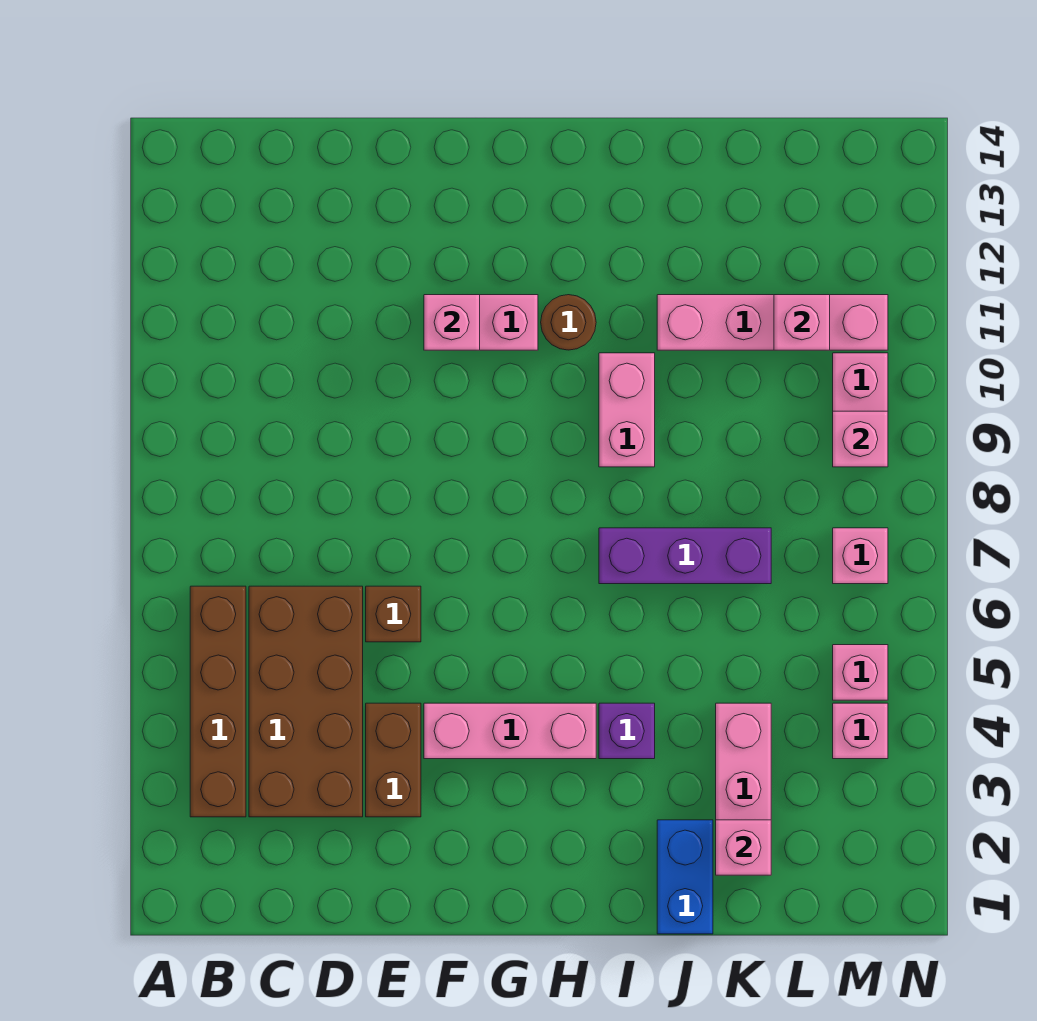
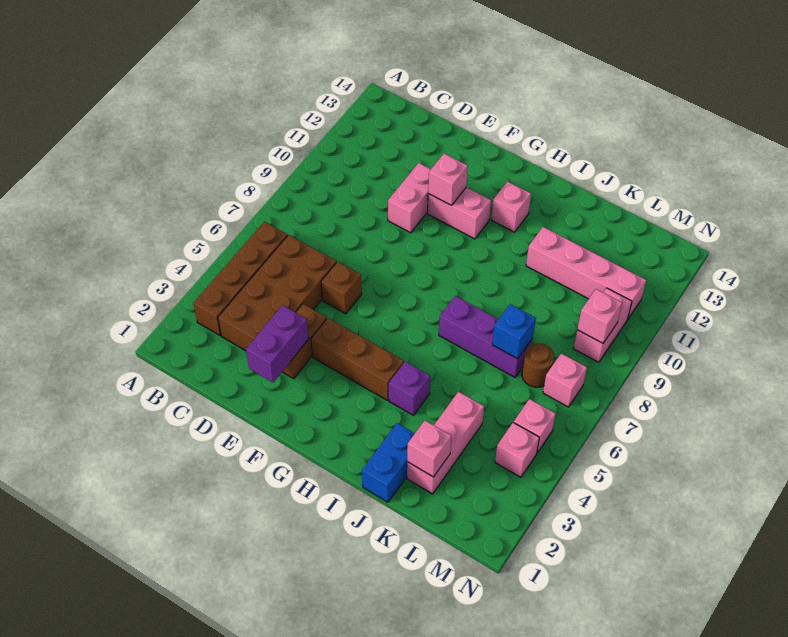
none -> purple brick E2:E3 level 2
pink brick F4:H4 level 1 -> brown brick F4:H4 level 1
brown round brick H11 level 1 -> brown round brick L7 level 1
pink brick I9:I10 level 1 -> pink brick E10:E11 level 1
none -> blue brick K7 level 2
pink brick L11 level 2 -> pink brick H12 level 1

